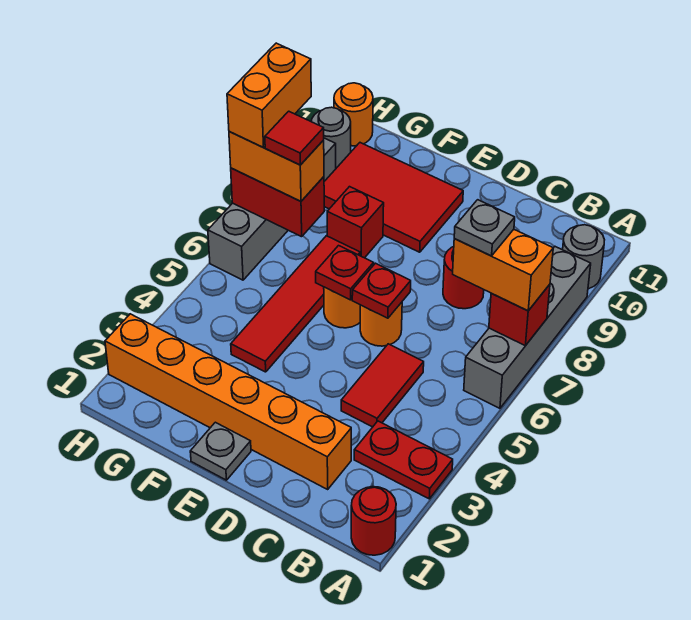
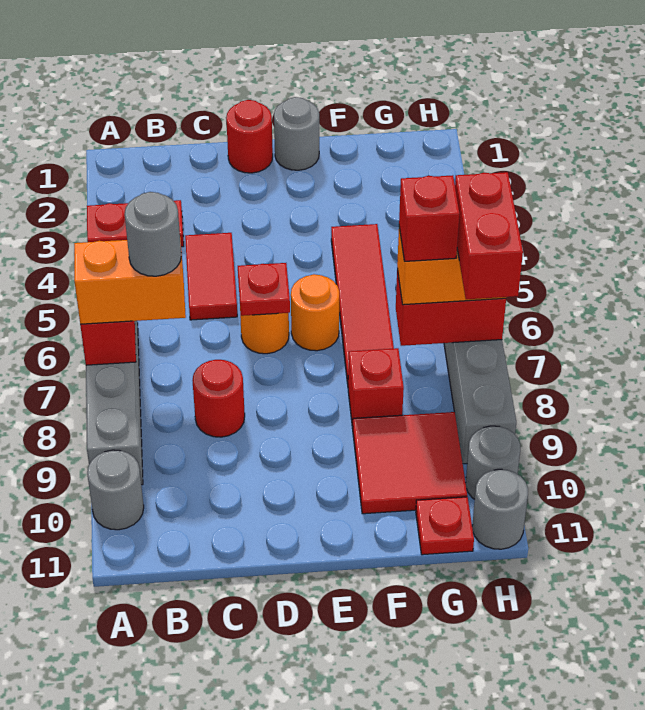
red round brick A1 level 1 -> red round brick D1 level 1
grey plate B7 level 4 -> grey round brick B7 level 4
orange brick C2:H2 level 1 -> none
grey plate E1 level 1 -> grey round brick E1 level 1
red plate E6 level 2 -> red plate G11 level 1
red tile E9:G10 level 1 -> red tile F9:G10 level 1
red tile G7 level 4 -> red brick G7 level 4
orange brick H7:H8 level 4 -> red brick H7:H8 level 4
orange round brick H11 level 1 -> grey round brick H11 level 1

